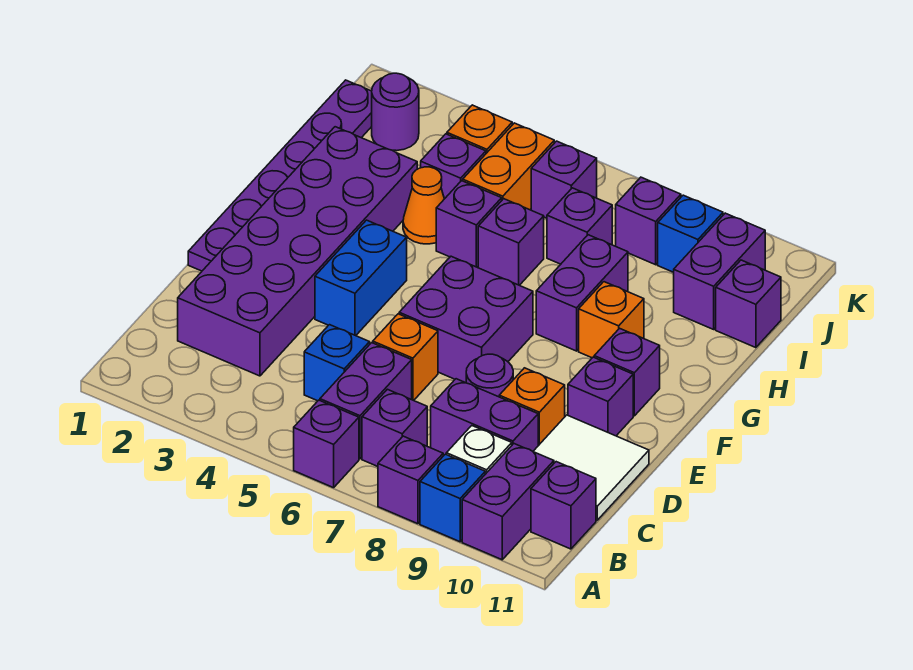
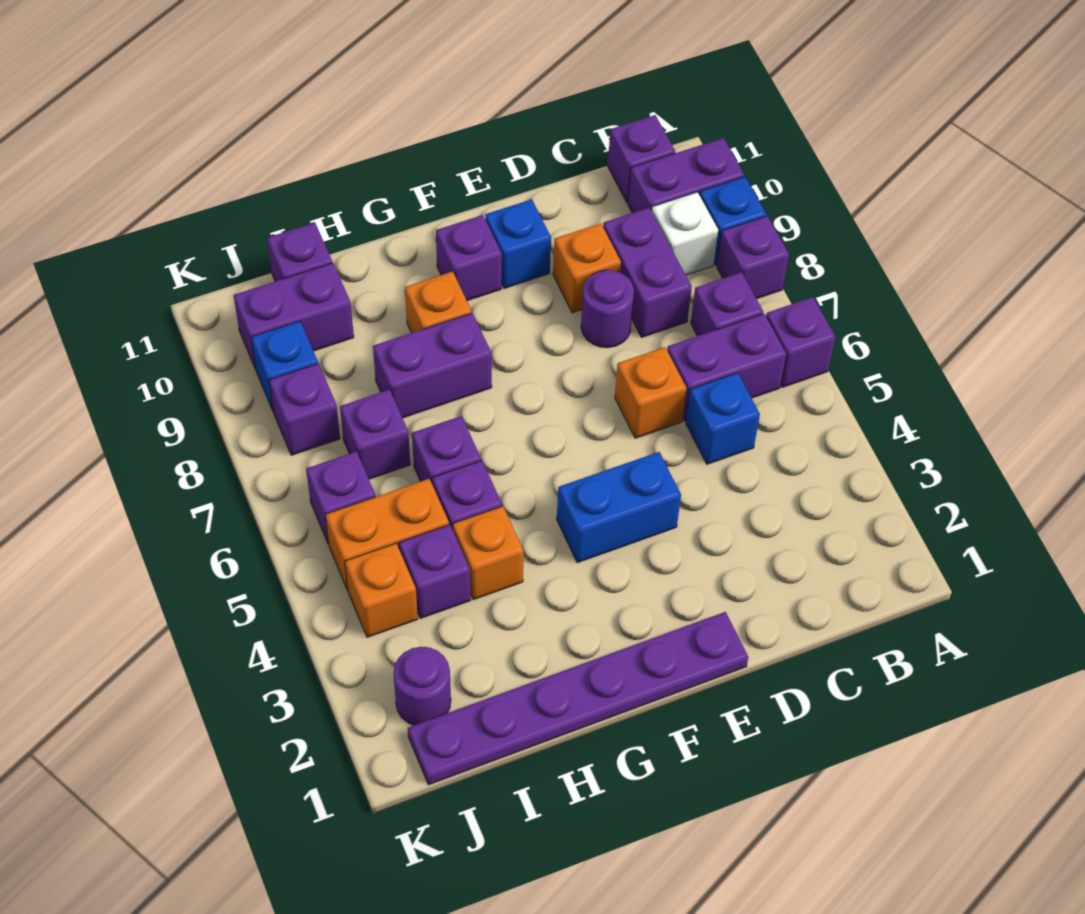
purple brick C2:H3 level 1 -> none
white tile C10:D11 level 1 -> none
purple brick E6:F7 level 1 -> none
purple brick E10 level 1 -> blue brick E10 level 1
orange cone H4 level 1 -> orange brick H4 level 1

